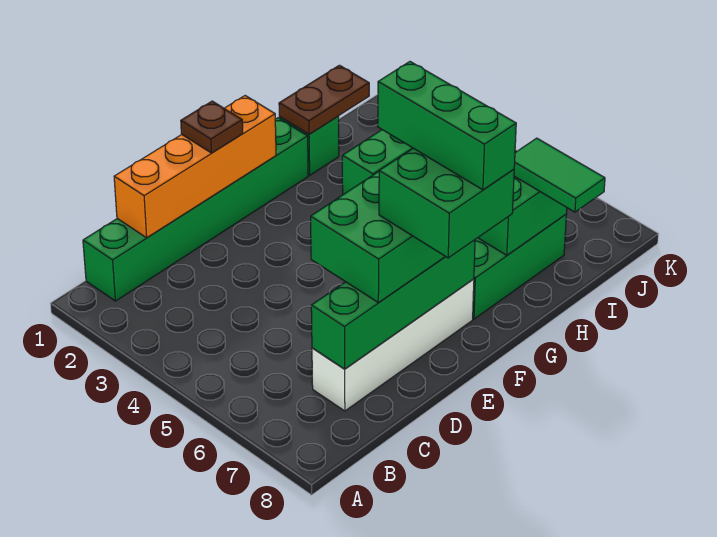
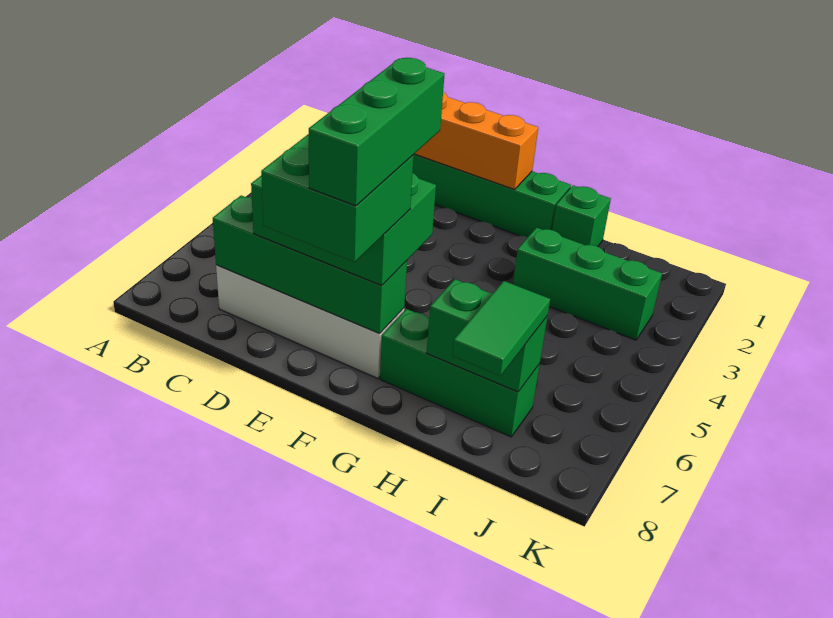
brown plate E1 level 3 -> none
brown plate H1:I1 level 2 -> none

